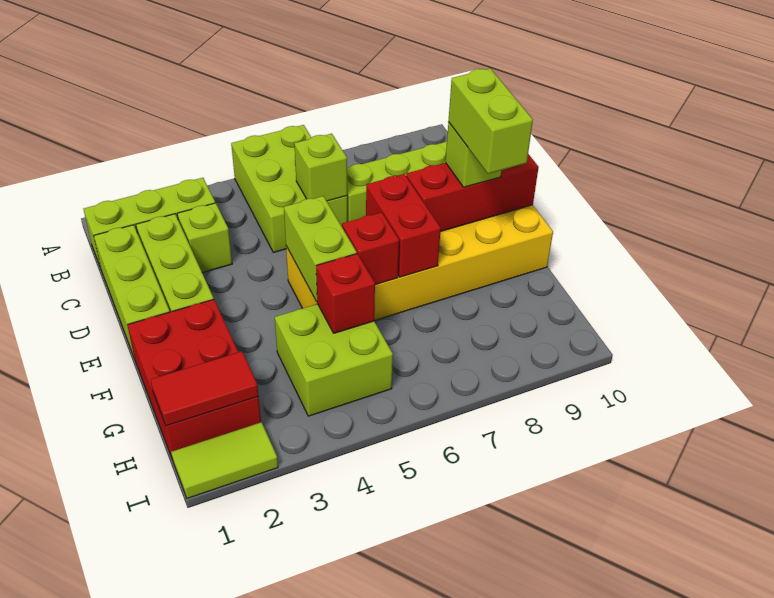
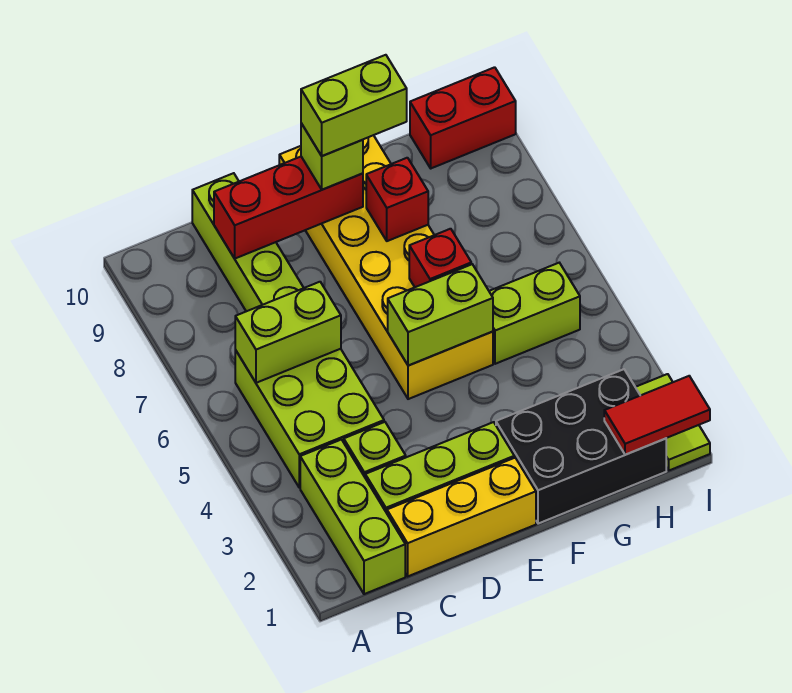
lime brick A5:C6 level 1 -> lime brick B4:C6 level 1
lime brick C1:E1 level 1 -> yellow brick C1:E1 level 1
lime brick C6 level 2 -> lime brick B6:C6 level 2
red brick E7:F7 level 2 -> red brick H10:I10 level 1
red brick E8:E10 level 2 -> red brick C9:E9 level 2
red brick F1:H2 level 1 -> black brick F1:H2 level 1
lime brick G4:H5 level 1 -> lime brick G5:H5 level 1
red brick G5 level 2 -> red brick F8 level 2
red tile H1:H2 level 2 -> red tile H1:I1 level 2

